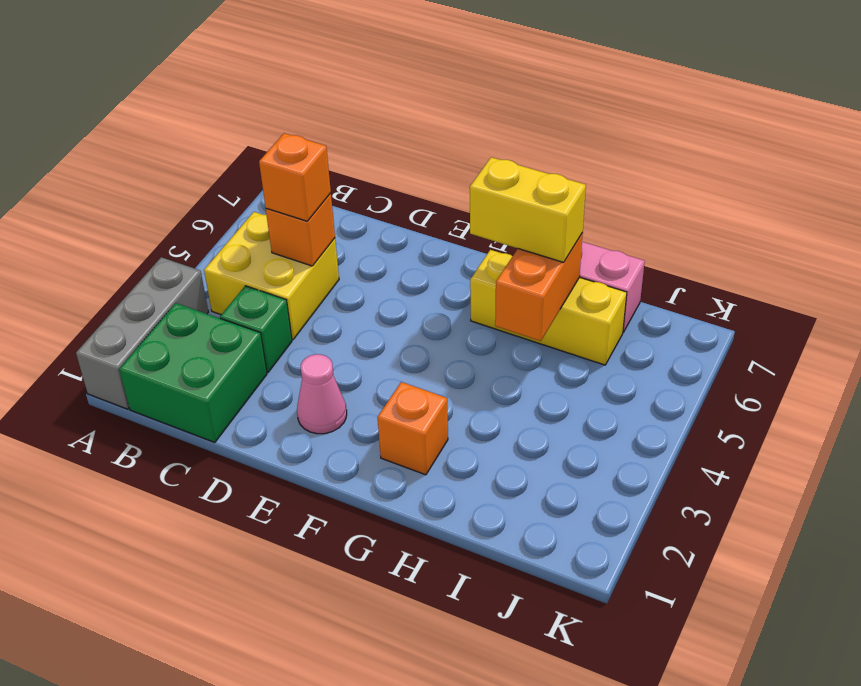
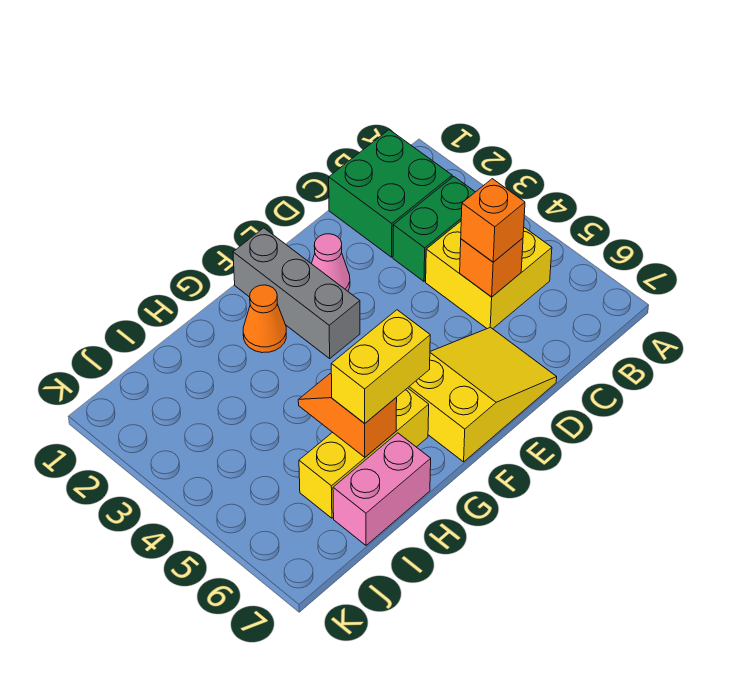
grey brick A1:A3 level 1 -> grey brick F1:F3 level 1
green brick C3 level 1 -> green brick B3:C3 level 1
none -> yellow slope D6:F7 level 1 top F
orange brick G2 level 1 -> orange cone G2 level 1
orange brick H5:H6 level 2 -> orange slope H5:H6 level 2 top 6

